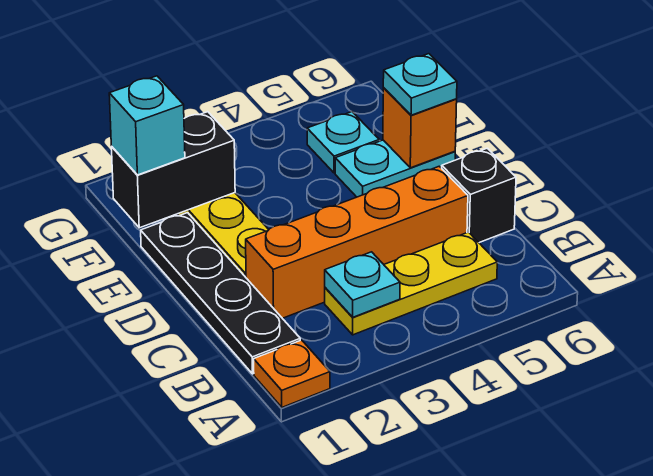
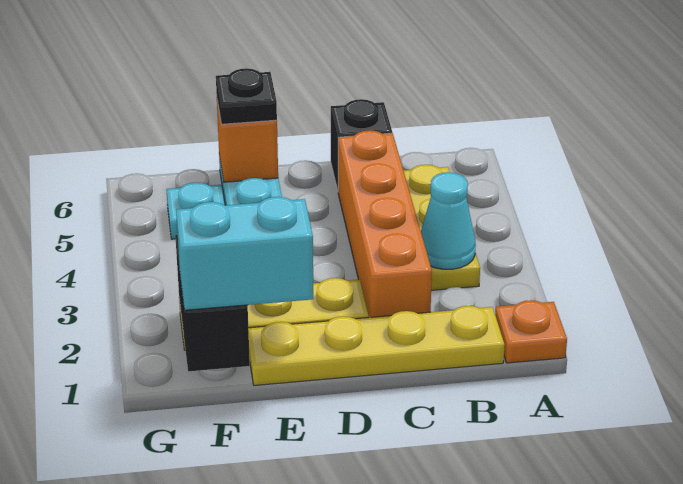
black plate B1:E1 level 1 -> yellow plate B1:E1 level 1
cyan plate B3 level 2 -> cyan cone B3 level 2
cyan plate E6 level 3 -> black plate E6 level 3
cyan brick F1 level 3 -> cyan brick E1:F1 level 3

